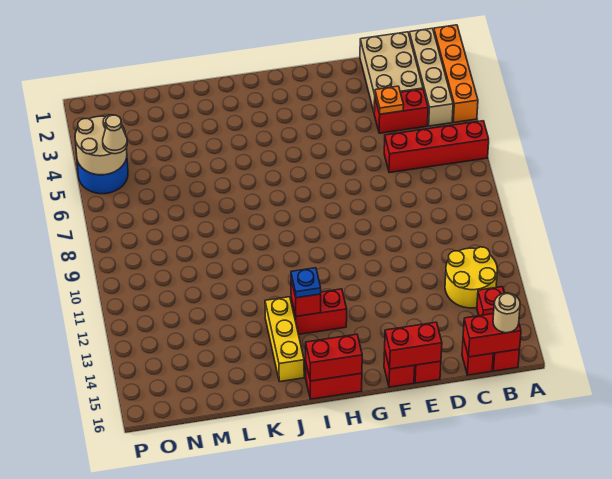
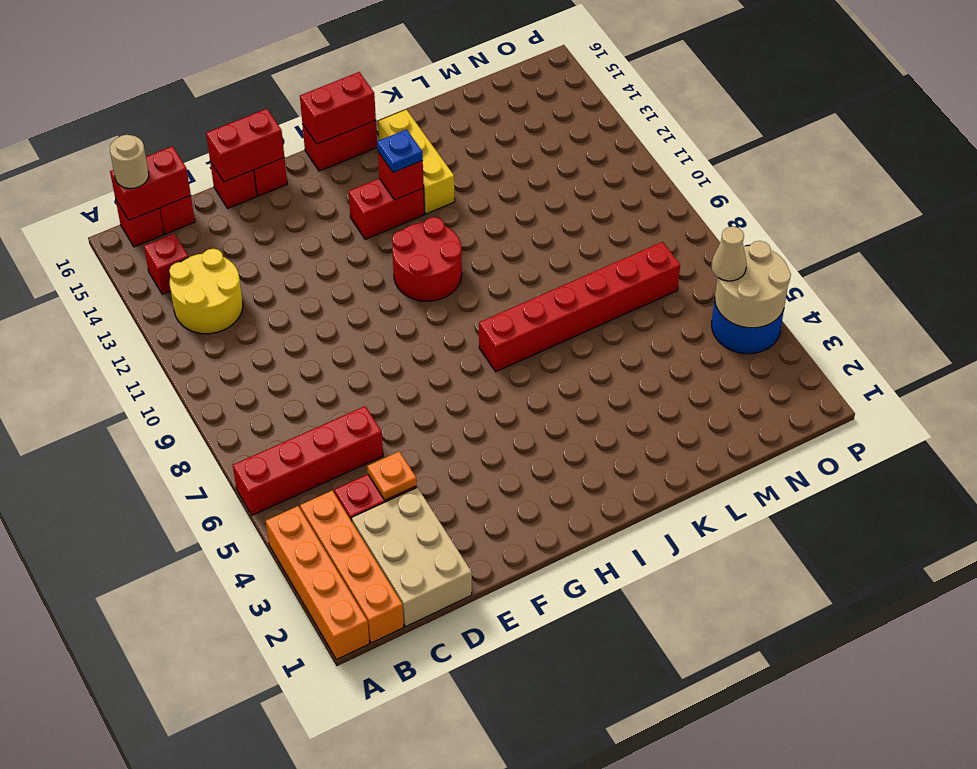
tan brick B1:B4 level 1 -> orange brick B1:B4 level 1
none -> red round brick H10:I11 level 1
none -> red brick I7:N7 level 1

